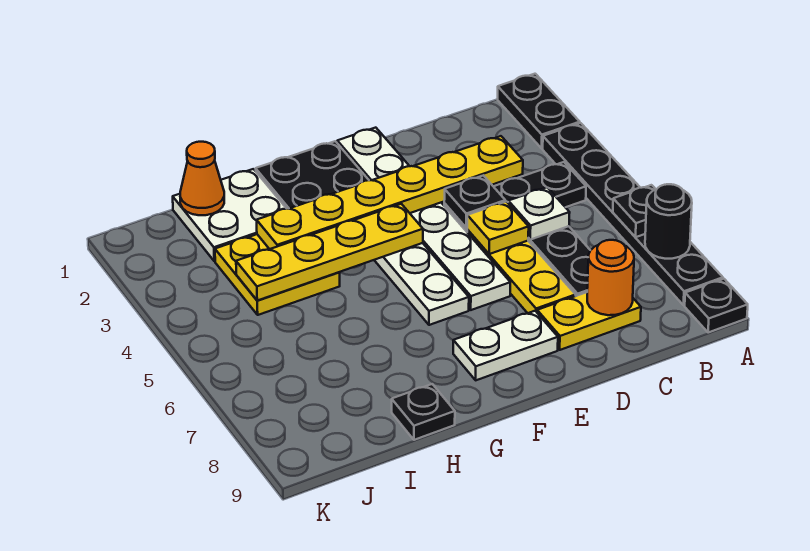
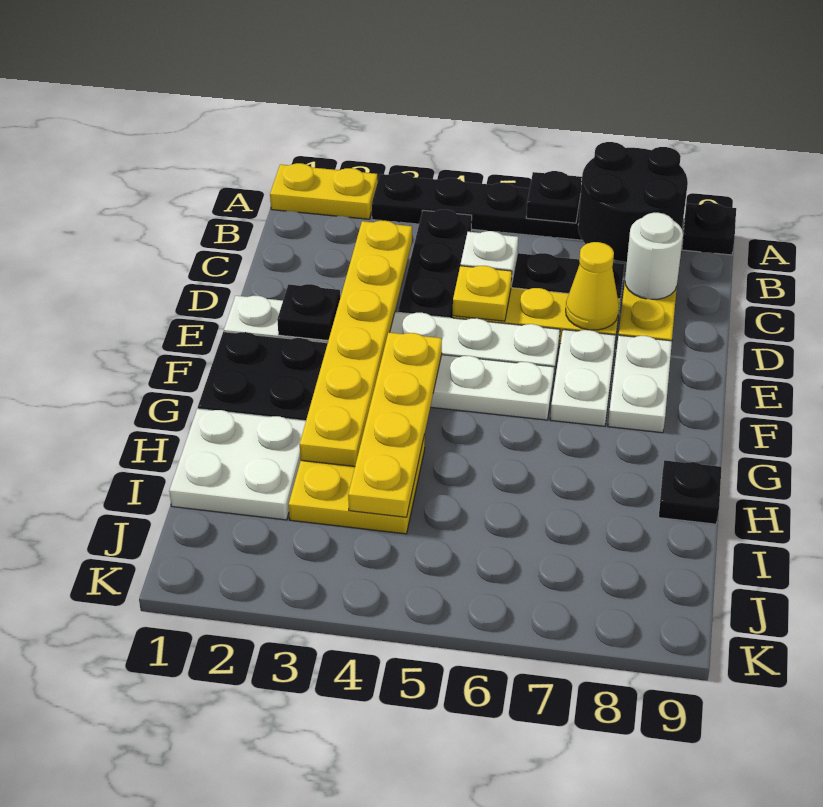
black plate A1:A2 level 1 -> yellow plate A1:A2 level 1
black round brick A7 level 2 -> black round brick A7:B8 level 2
orange round brick C8 level 2 -> white round brick C8 level 2
black plate D4 level 2 -> black plate E2 level 2
none -> yellow cone D7 level 2
none -> white plate E7:F7 level 1
orange cone I1 level 2 -> none

